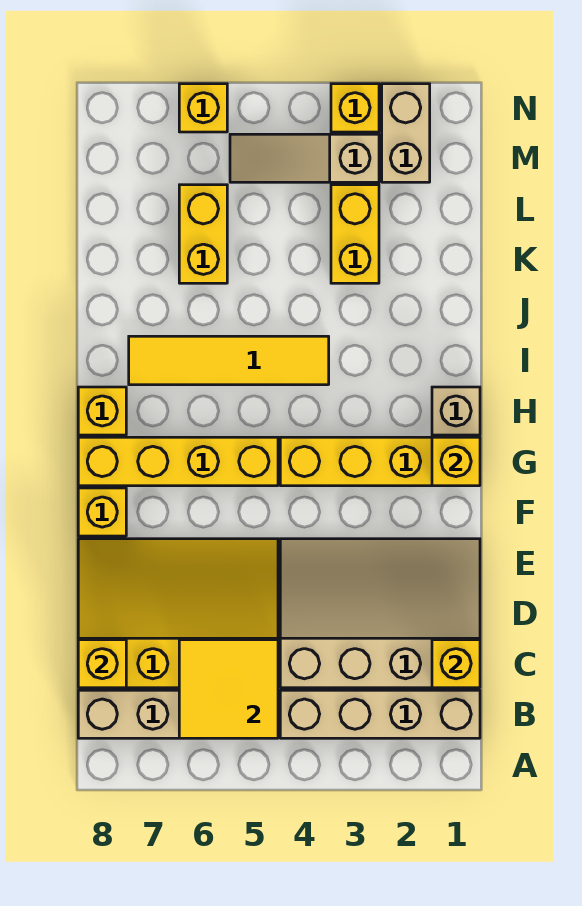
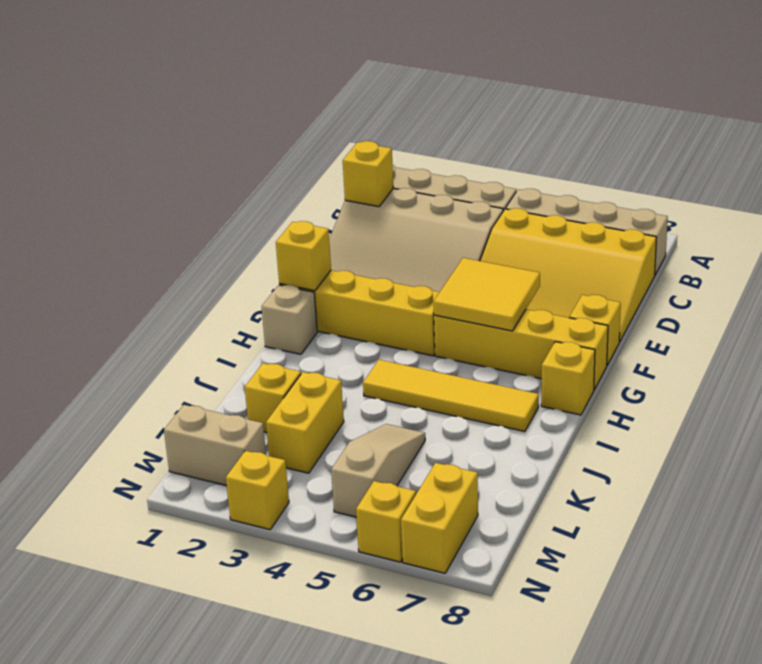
yellow tile B5:C6 level 2 -> yellow tile F5:G6 level 2
yellow brick C8 level 2 -> yellow brick K2 level 1
yellow brick K6:L6 level 1 -> yellow brick M7:N7 level 1
tan brick M2:N2 level 1 -> tan brick M1:M2 level 1
tan slope M3:M5 level 1 top 3 -> tan slope K5:M5 level 1 top M

